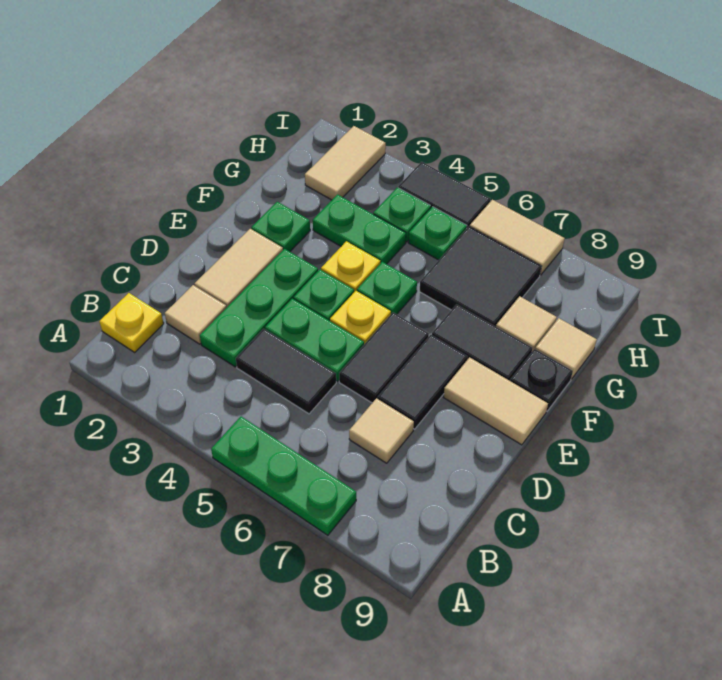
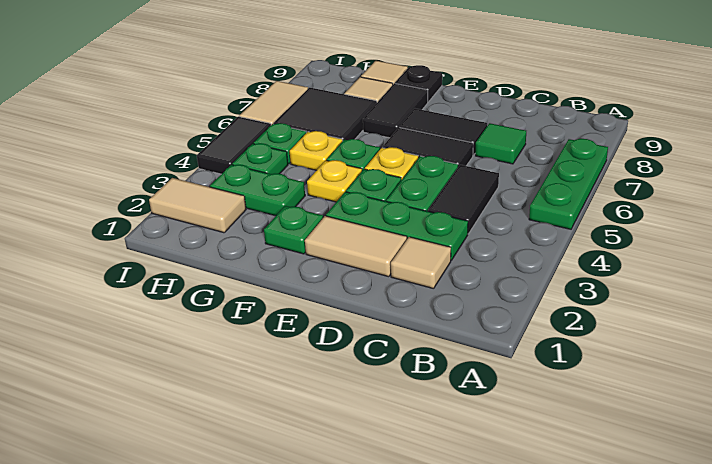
yellow plate B1 level 1 -> yellow plate G5 level 1
tan tile C7 level 1 -> green tile C7 level 1
tan tile E8:E9 level 1 -> none
green plate G3:G4 level 1 -> green plate G3:H3 level 1

